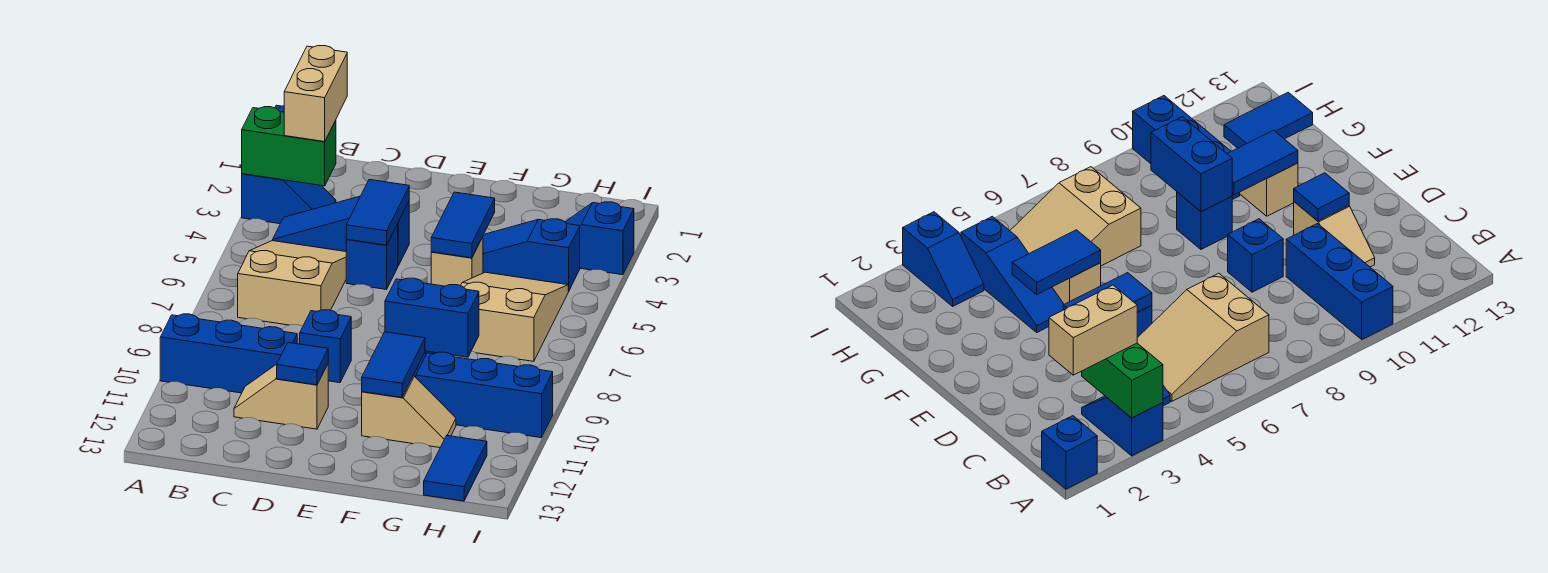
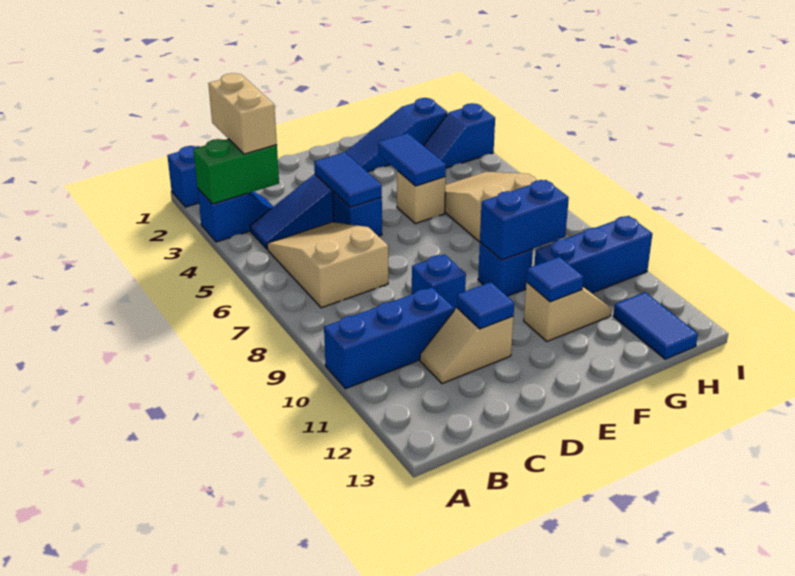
blue slope F4:H4 level 1 top H -> blue slope F2:H2 level 1 top H
blue tile F10:F11 level 2 -> blue tile F11 level 2

